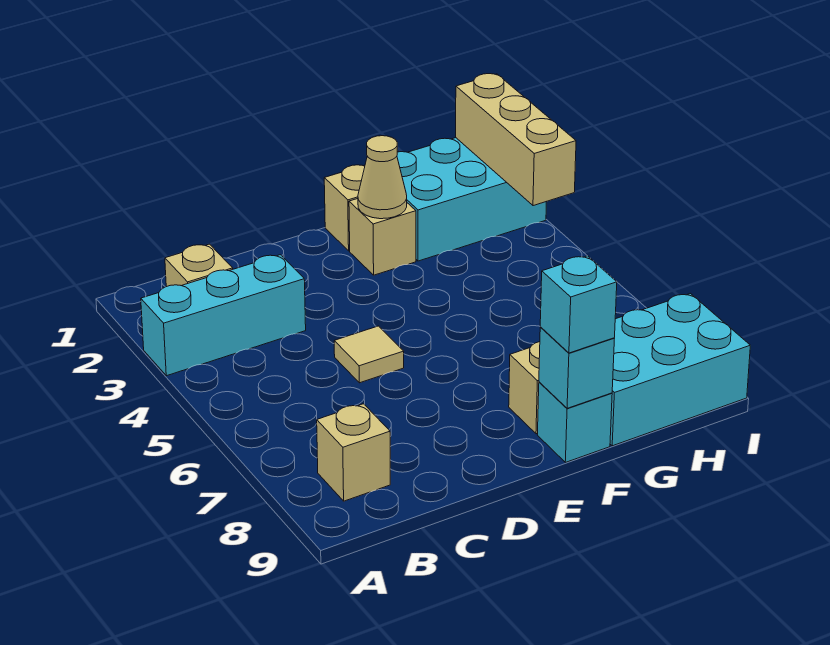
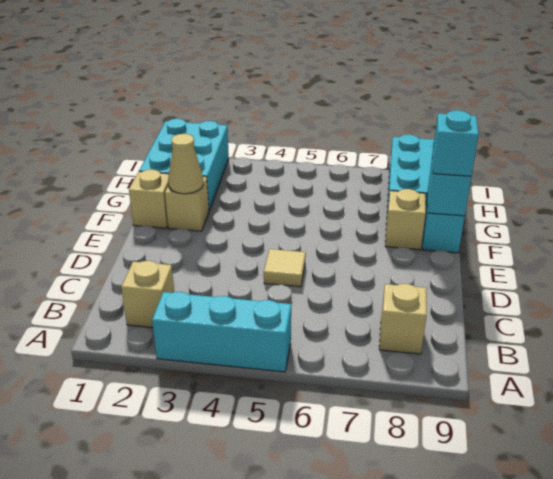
cyan brick A3:C3 level 1 -> cyan brick A3:A5 level 1
tan brick I1:I3 level 2 -> none

